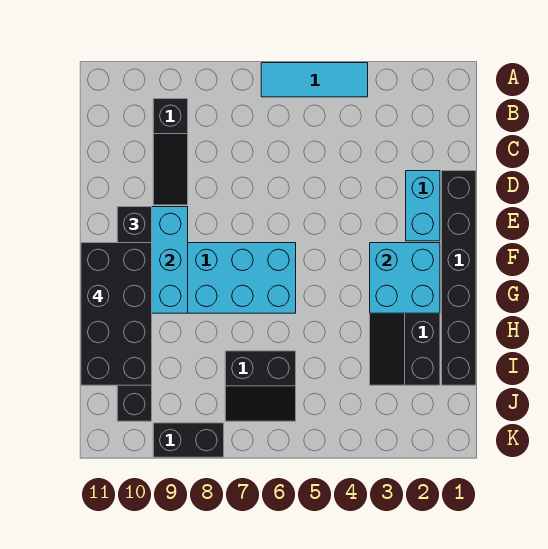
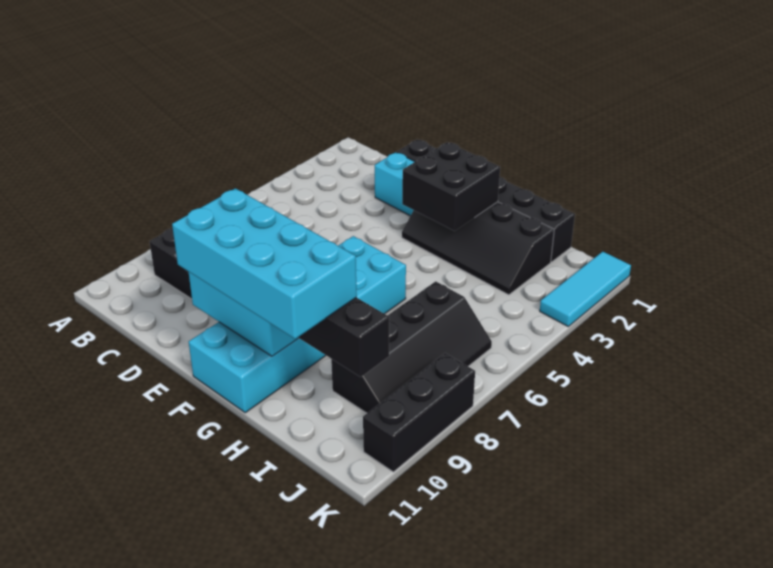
cyan tile A4:A6 level 1 -> cyan tile K1:K3 level 1
cyan brick F2:G3 level 2 -> black brick F2:G3 level 2
black brick F10:I11 level 4 -> cyan brick F10:I11 level 4
black slope I6:J7 level 1 top I -> black slope I6:J9 level 1 top I
black brick K8:K9 level 1 -> black brick K8:K10 level 1

